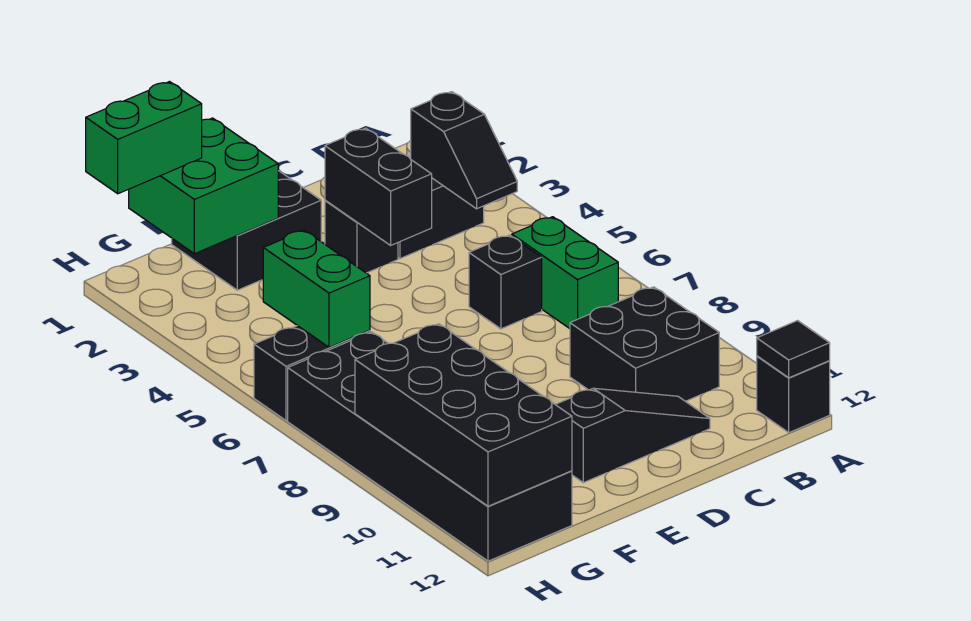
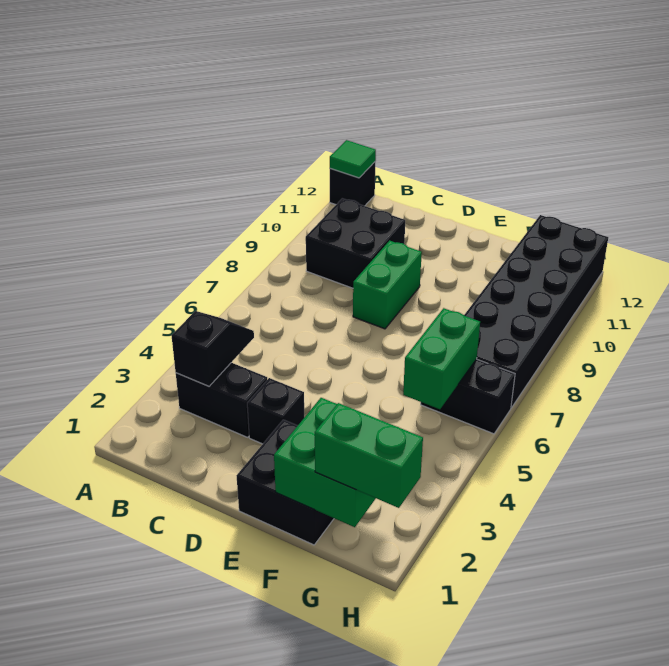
black tile A12 level 2 -> green tile A12 level 2
green brick B6:B7 level 1 -> green brick D8:D9 level 1
black brick C6 level 1 -> none
black slope C11:E11 level 1 top E -> none
black brick D3:D4 level 2 -> none
black brick G9:H12 level 2 -> none

